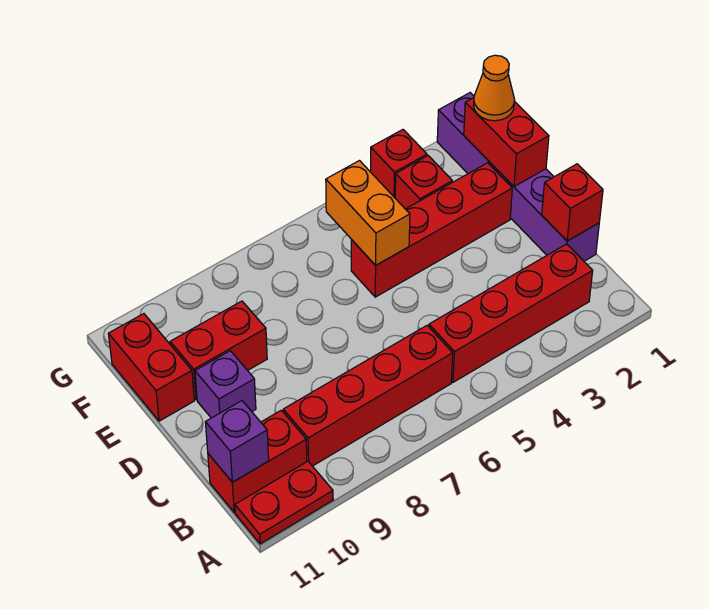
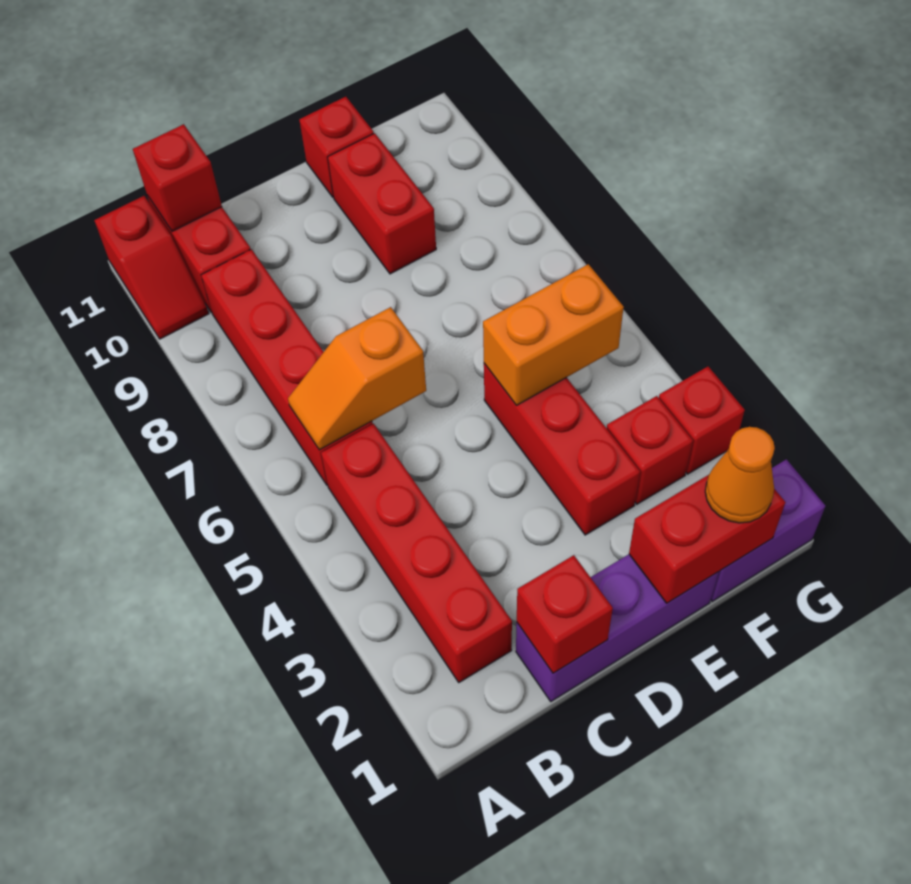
red plate A10:A11 level 1 -> red slope A10:A11 level 1 top 11
none -> orange slope B6:C6 level 2 top C
purple brick B11 level 2 -> red brick B11 level 2
purple brick D10 level 1 -> none
red brick E2:E5 level 1 -> red brick E3:E5 level 1
red brick E11:F11 level 1 -> red brick E11 level 1

